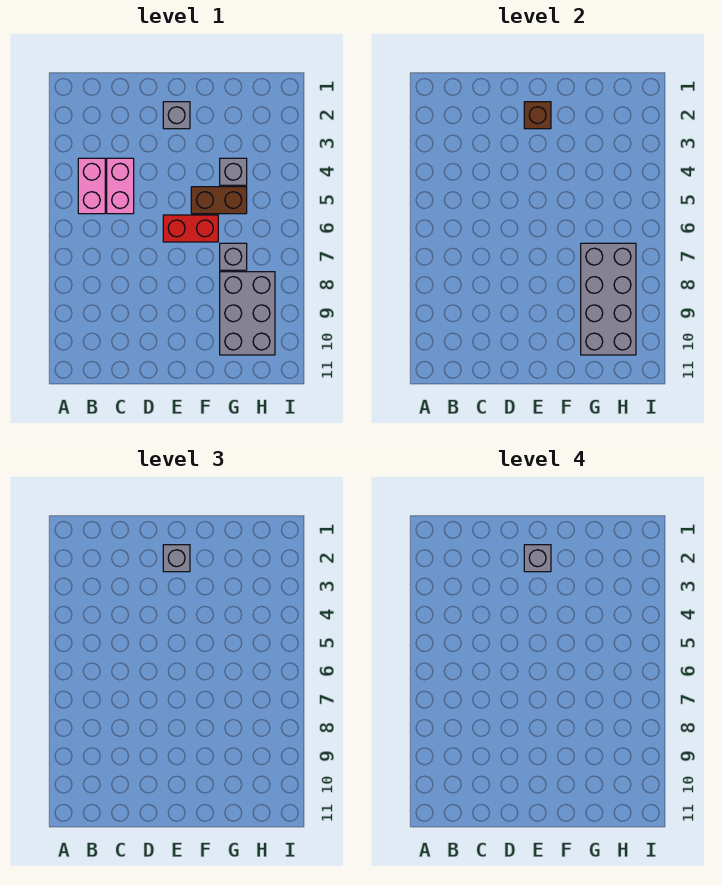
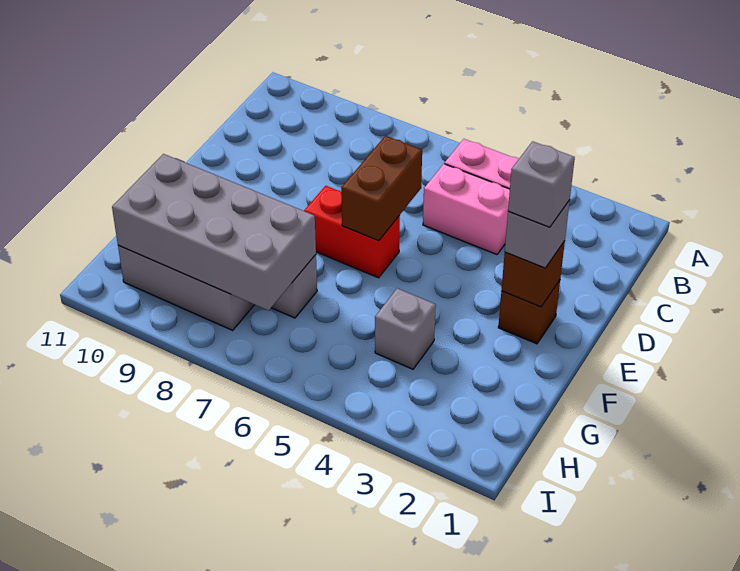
grey brick E2 level 1 -> brown brick E2 level 1
red brick E6:F6 level 1 -> red brick E6:E7 level 1
brown brick F5:G5 level 1 -> brown brick D6:E6 level 2

